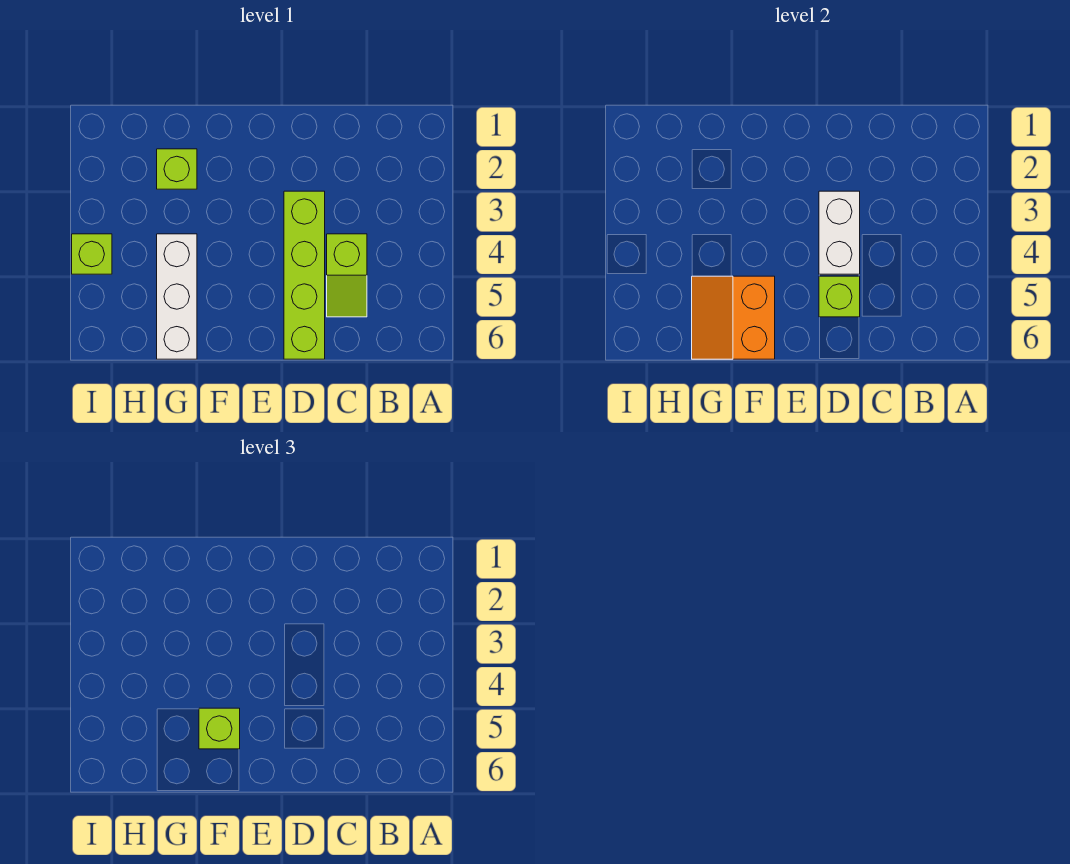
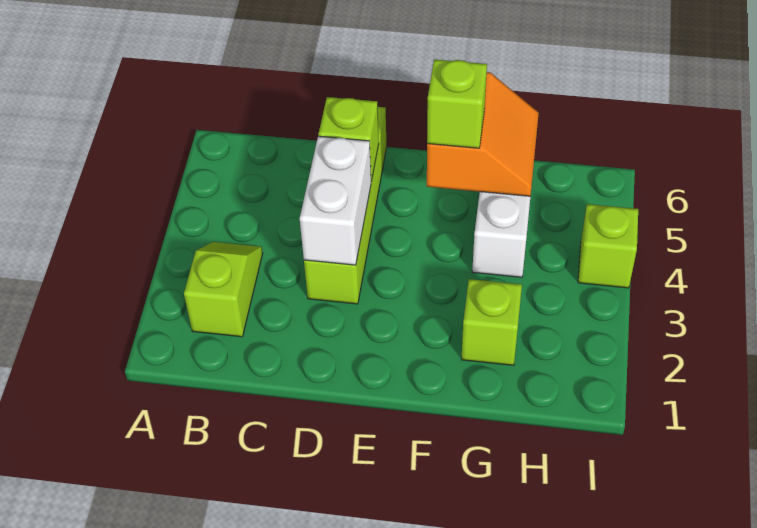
lime slope C4:C5 level 1 top 4 -> lime slope B2:B3 level 1 top 2

